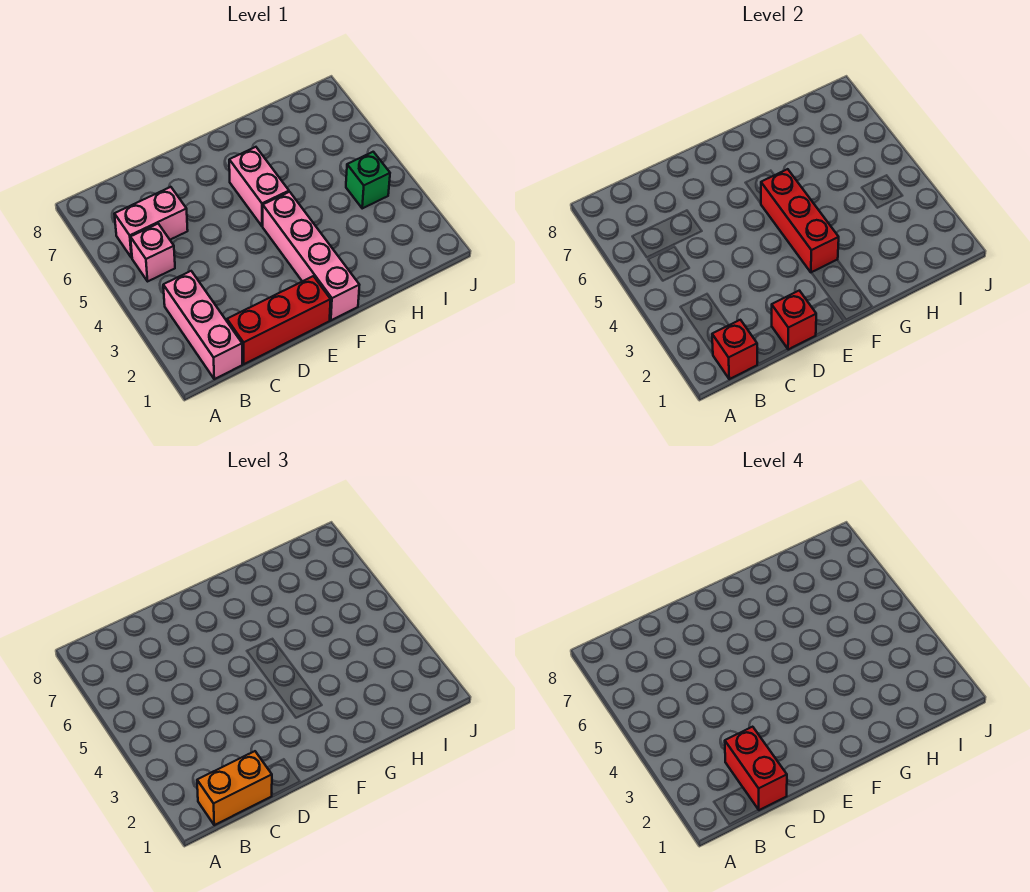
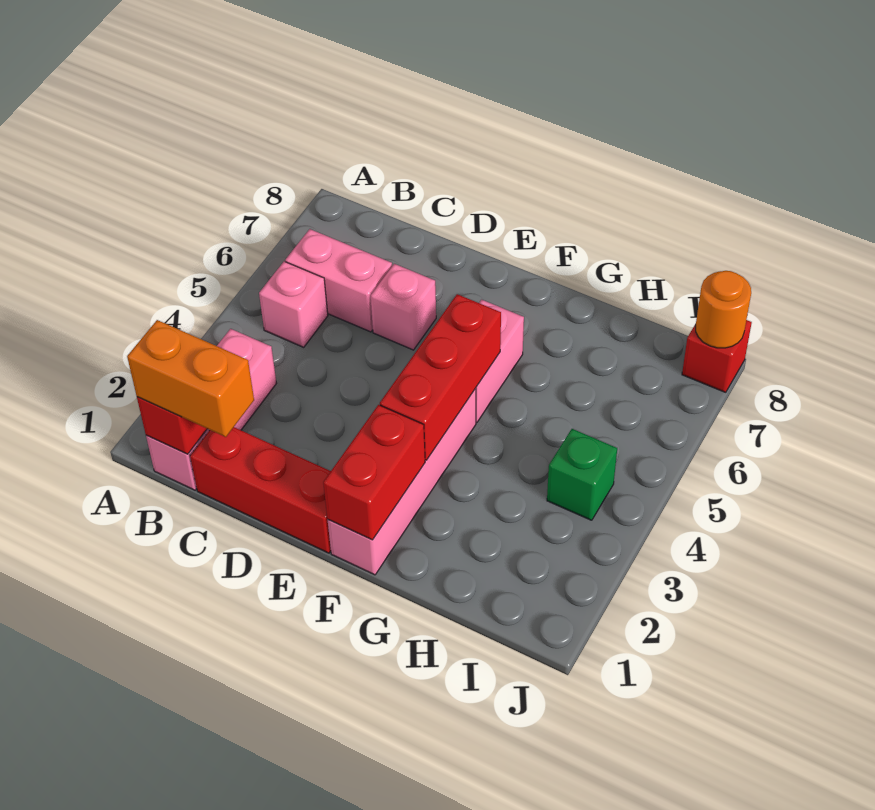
red brick C1:C2 level 4 -> red brick F1:F2 level 2
red brick D1 level 2 -> red brick J8 level 1
none -> pink brick D6 level 1
none -> orange round brick J8 level 2

